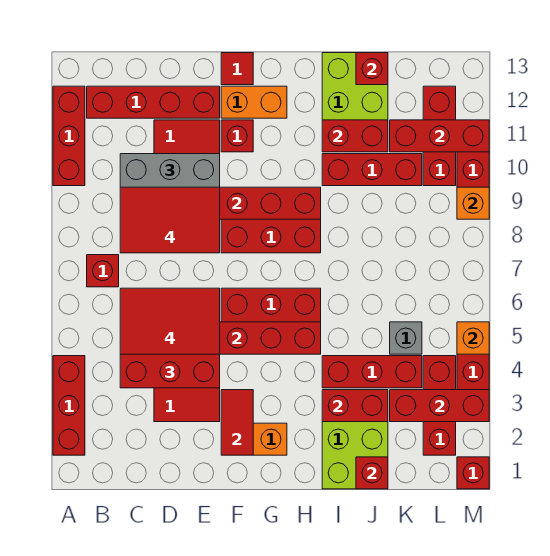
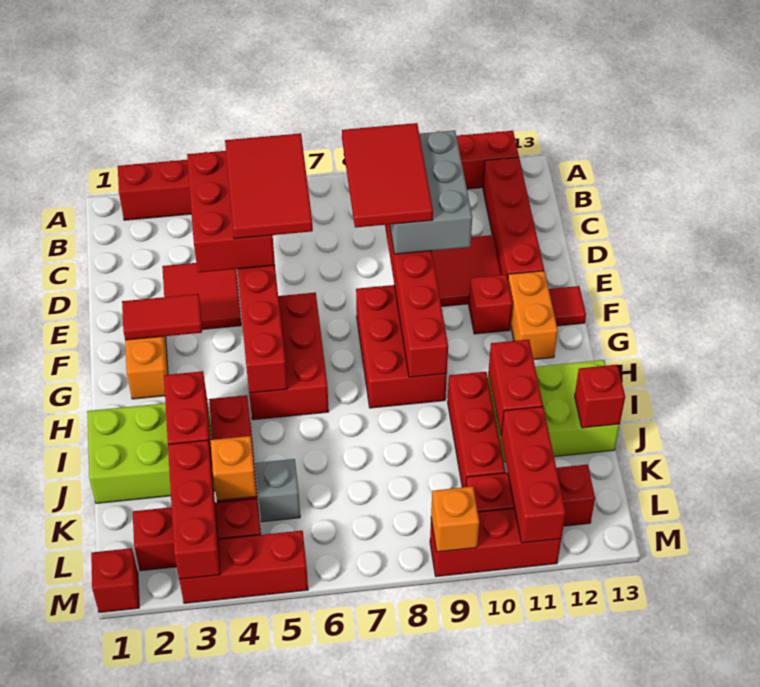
red brick B7 level 1 -> none
red brick J1 level 2 -> none
orange brick M5 level 2 -> orange brick K4 level 2

